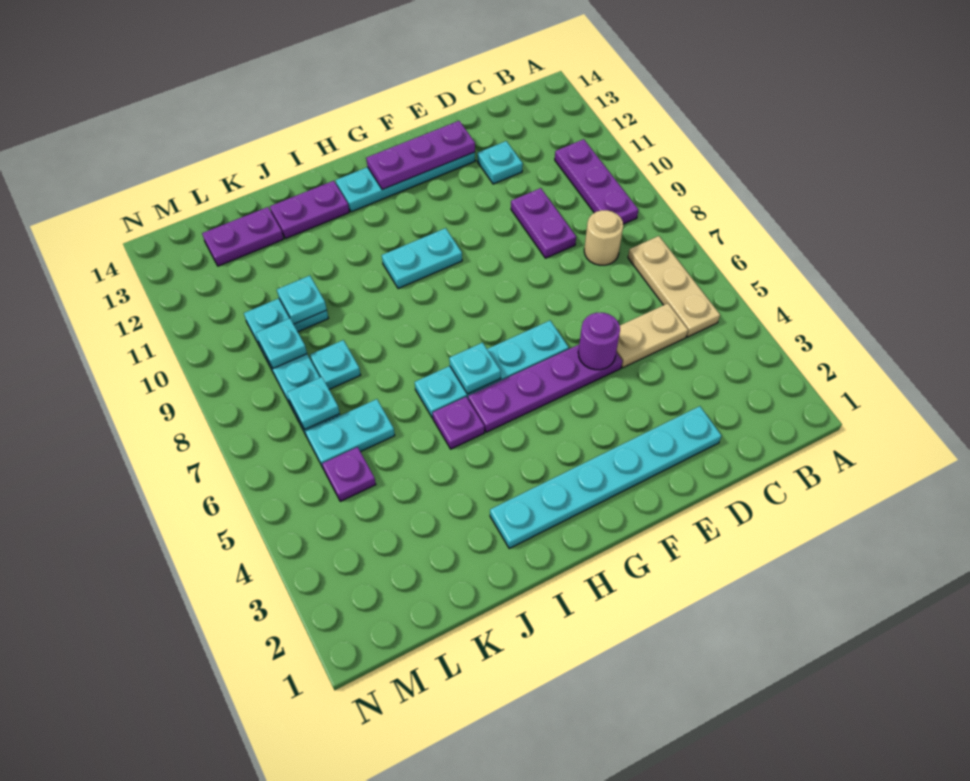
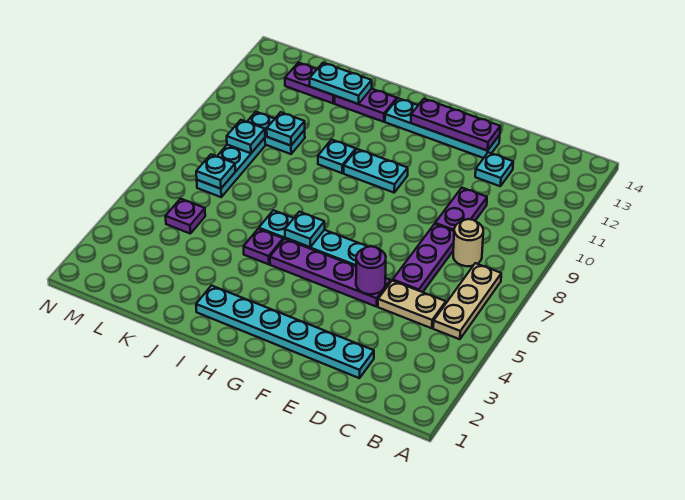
purple plate B9:B11 level 1 -> purple plate D6:D8 level 1
cyan plate K6:L6 level 1 -> cyan plate J13:K13 level 2
cyan plate K8 level 1 -> cyan plate I10 level 1

